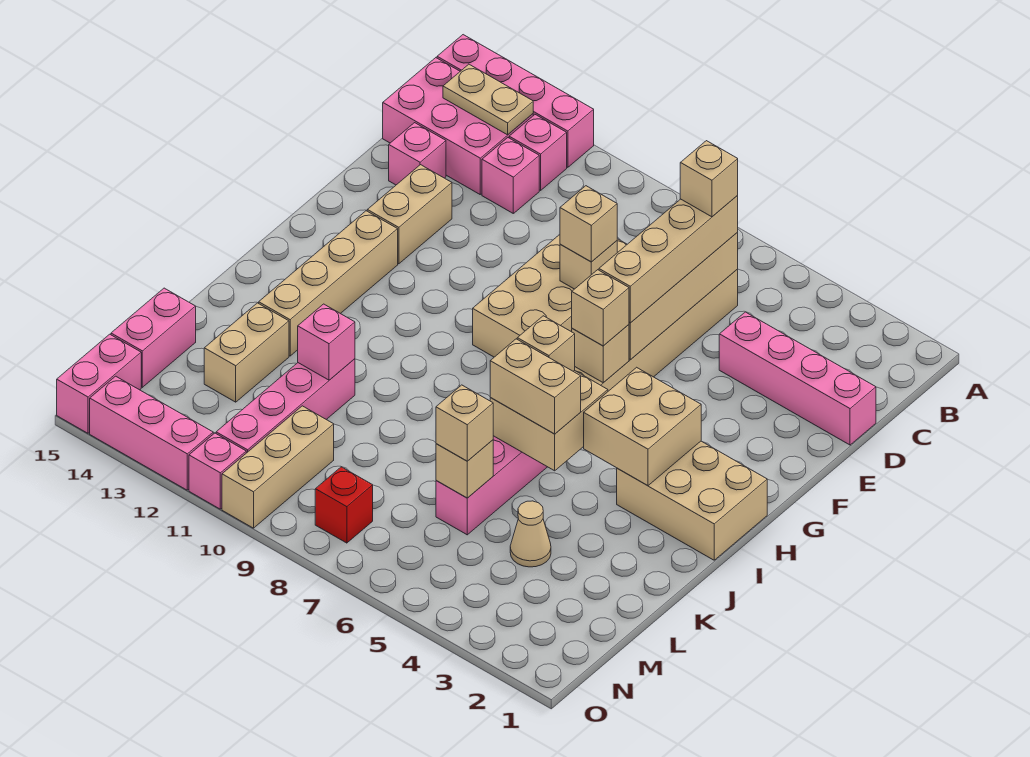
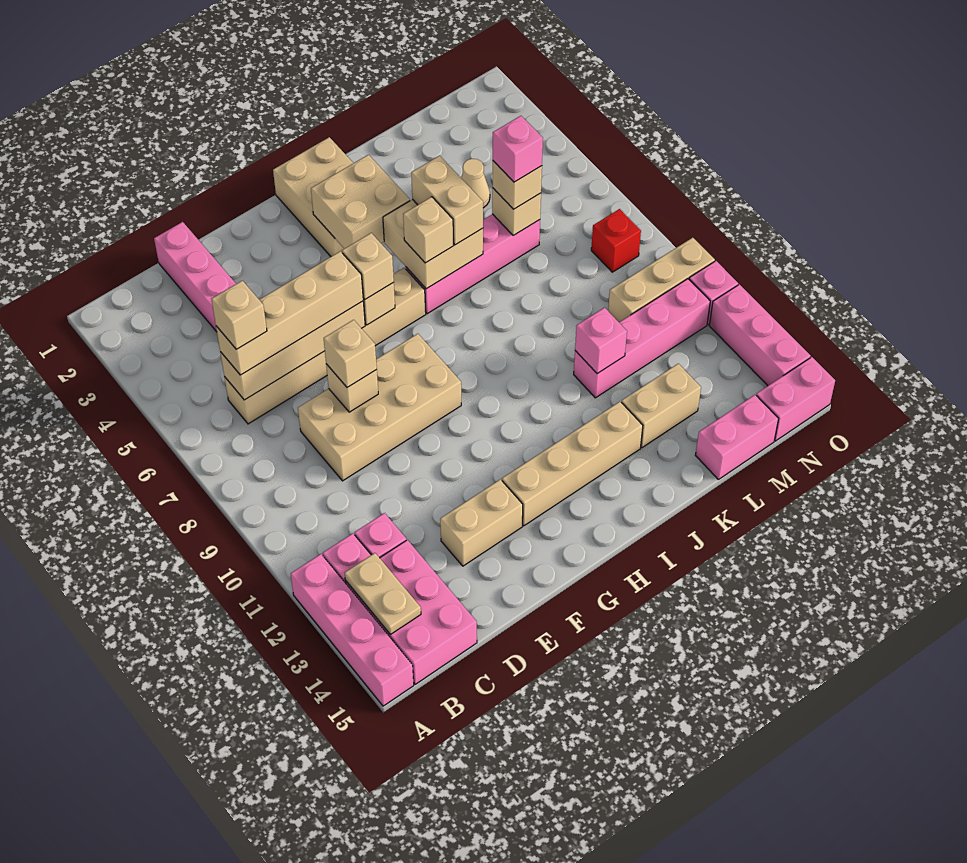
pink brick D14 level 1 -> pink brick L6 level 4

